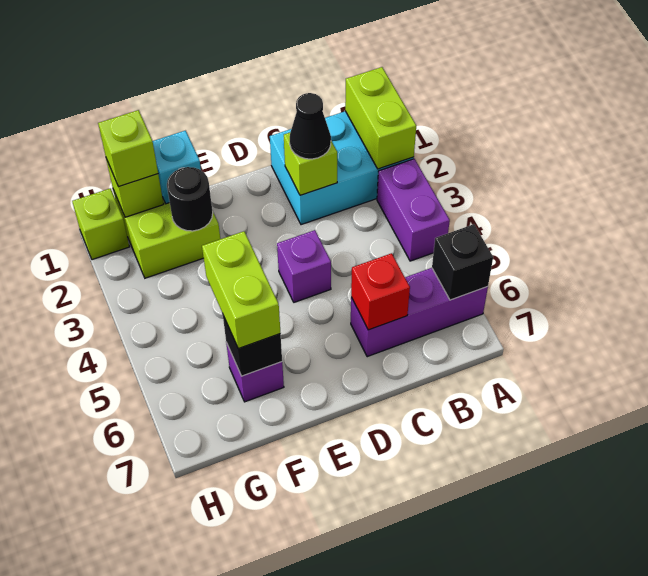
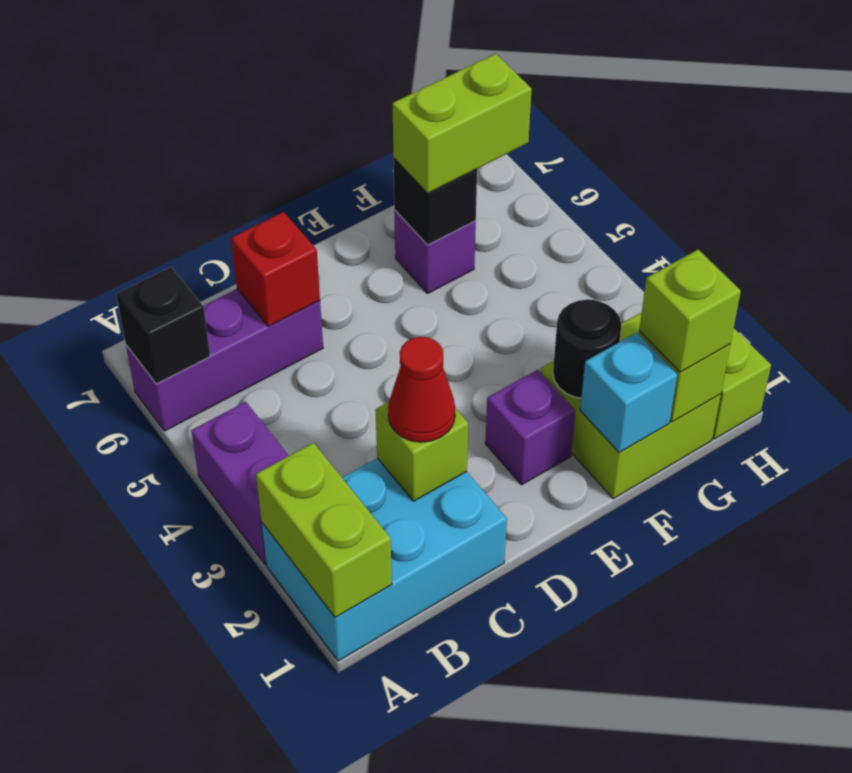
black cone C2 level 3 -> red cone C2 level 3
purple brick D4 level 1 -> purple brick E2 level 1
lime brick F5:F6 level 3 -> lime brick F6:G6 level 3

